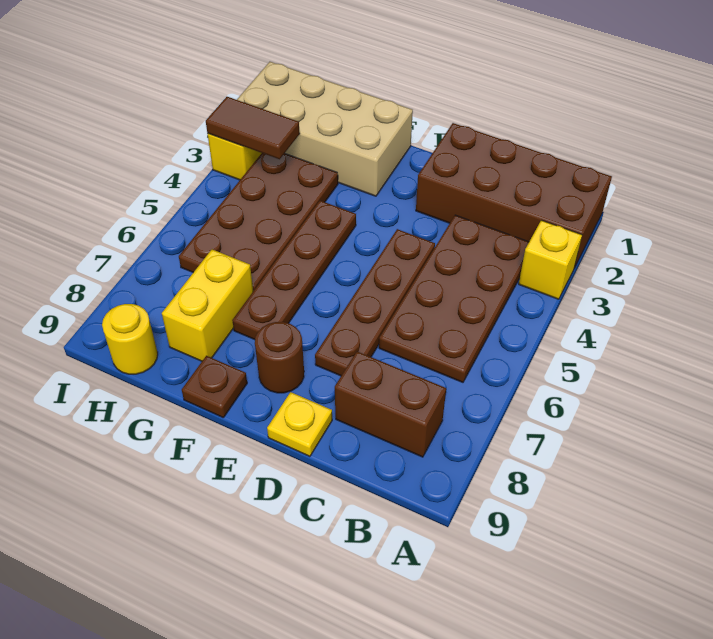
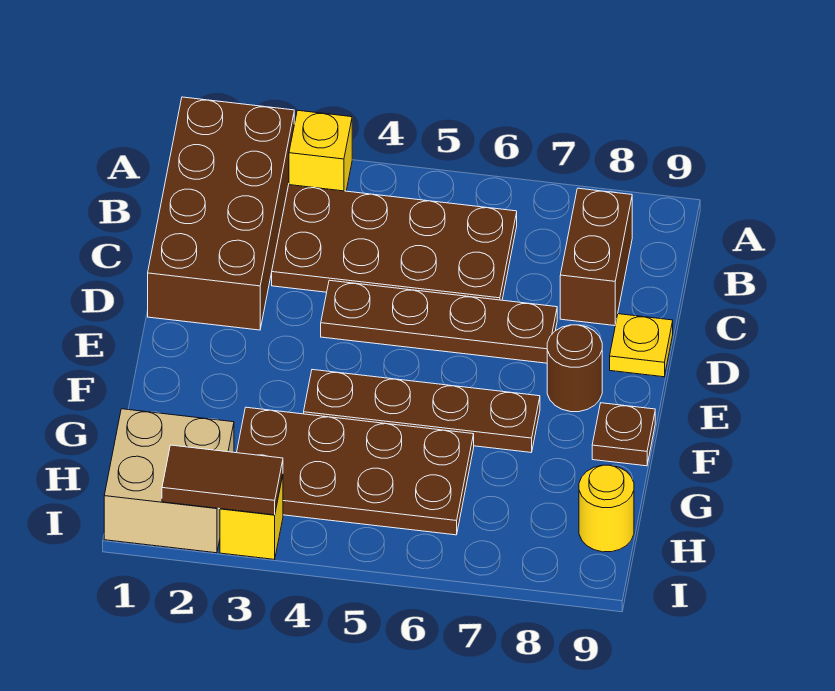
tan brick F1:I2 level 1 -> tan brick H1:I2 level 1
yellow brick G7:G8 level 1 -> none
brown tile H3:I3 level 2 -> brown tile I2:I3 level 2

